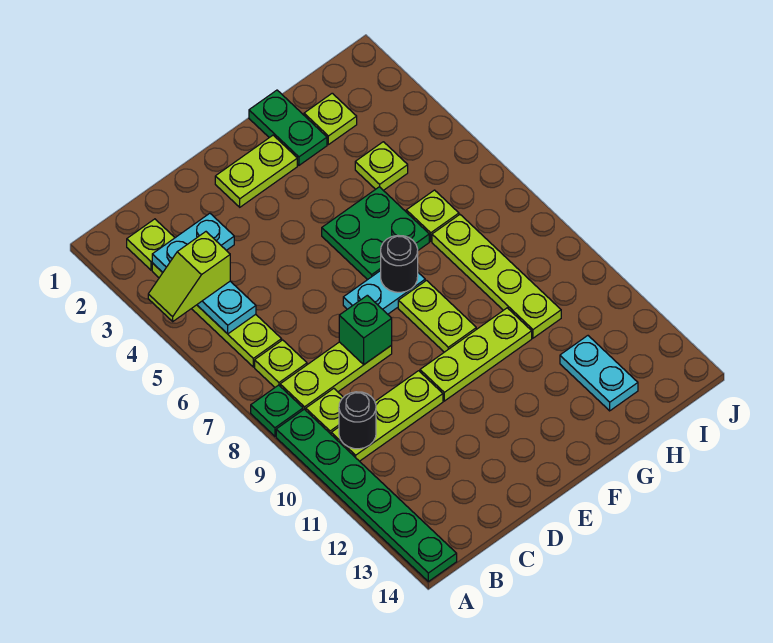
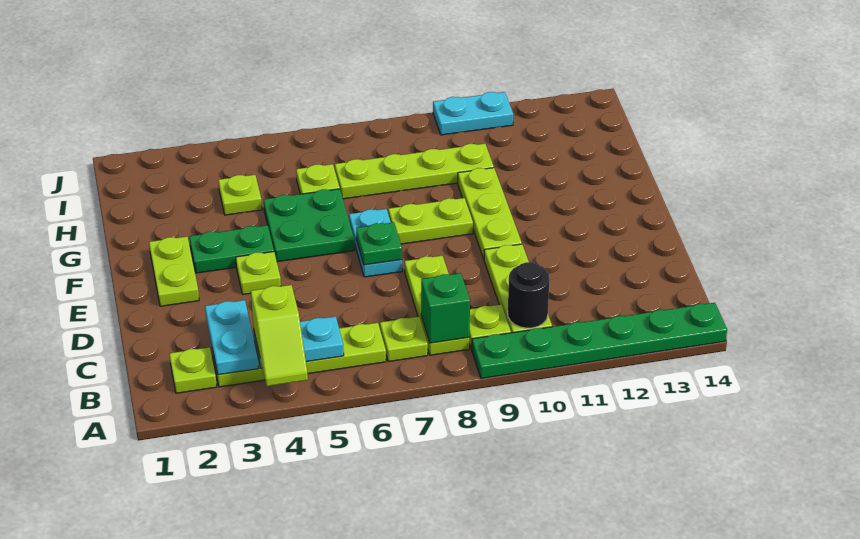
green plate A8 level 1 -> green plate E7 level 2
green brick D8 level 2 -> green brick B8 level 2
black round brick F7 level 2 -> none
green plate G1:G2 level 1 -> green plate F3:F4 level 1
lime plate H2 level 1 -> lime plate E4 level 1
cyan plate H12:H13 level 1 -> cyan plate J10:J11 level 1

